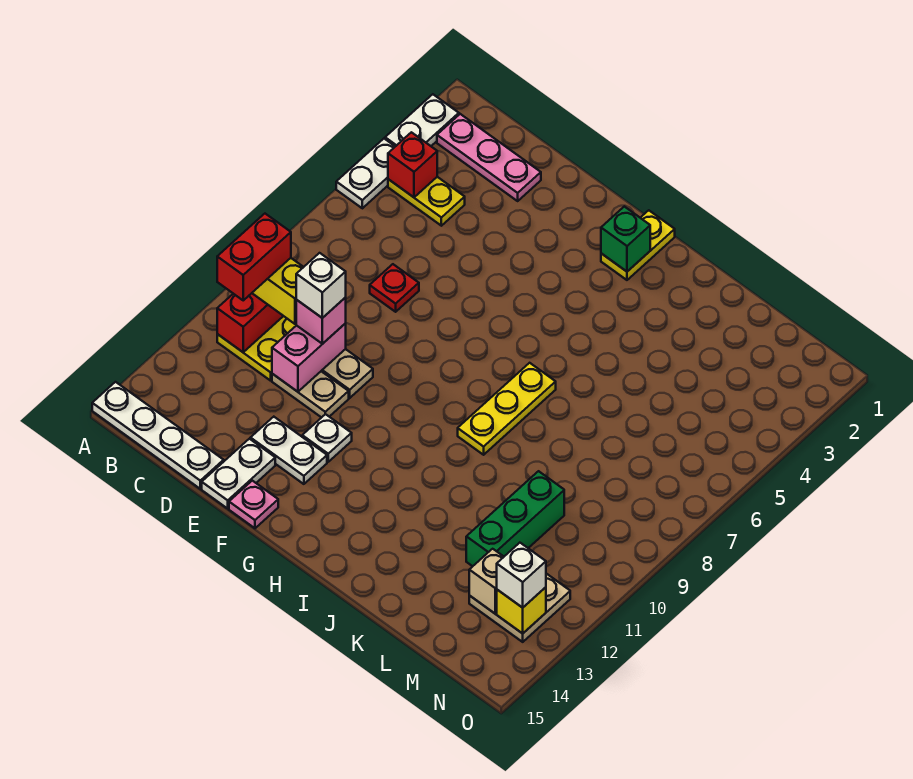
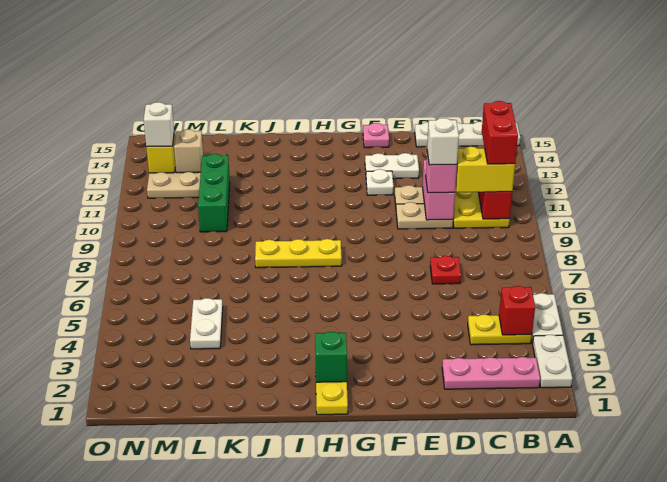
white plate E14:E15 level 1 -> white plate L4:L5 level 1
yellow plate I7:I9 level 1 -> yellow plate H8:J8 level 1

